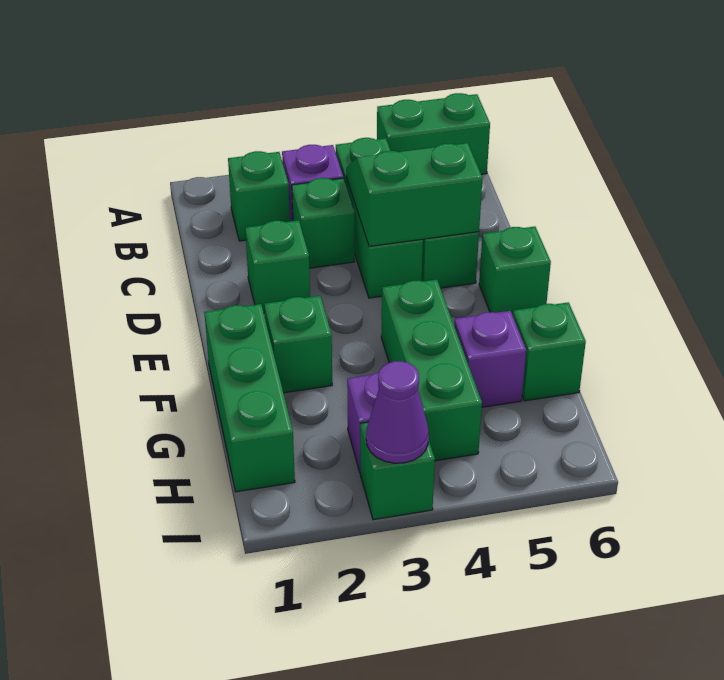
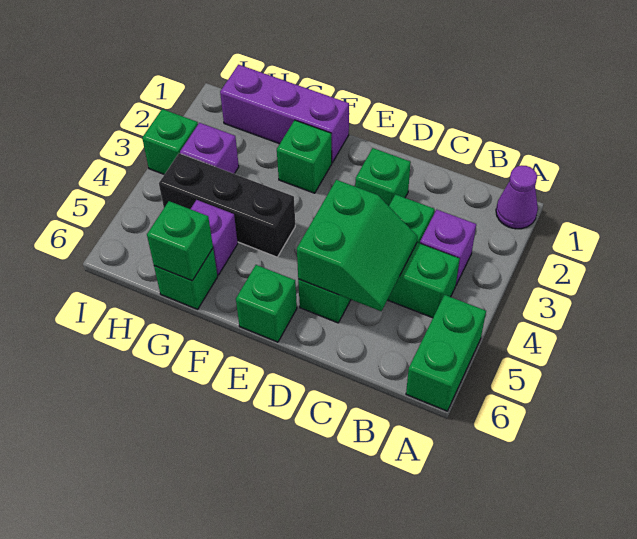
green brick B2 level 1 -> green brick G6 level 2
green brick F1:H1 level 1 -> purple brick F1:H1 level 1
green brick F4:H4 level 1 -> black brick F4:H4 level 1
purple cone I3 level 2 -> purple cone A1 level 1

